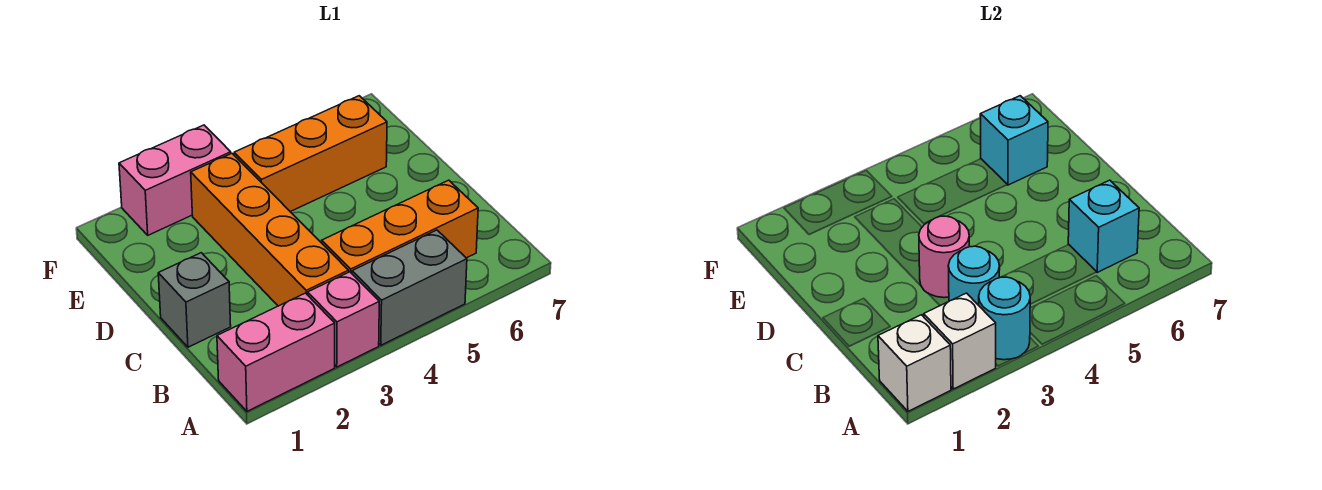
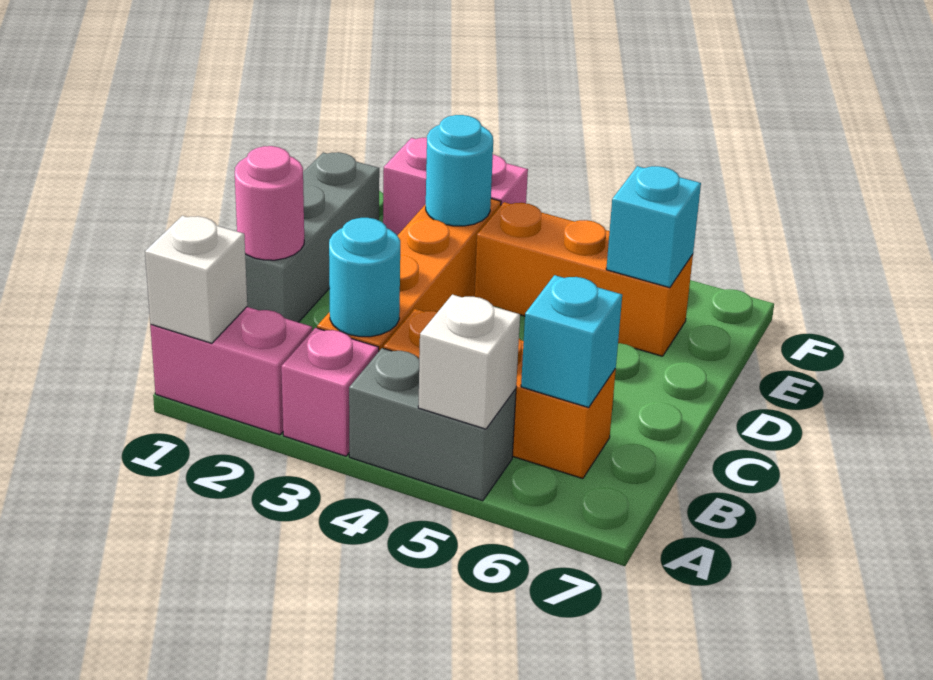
white brick A2 level 2 -> white brick A5 level 2
cyan round brick A3 level 2 -> cyan round brick E3 level 2
grey brick C1 level 1 -> grey brick C1:E1 level 1
pink round brick C3 level 2 -> pink round brick C1 level 2

